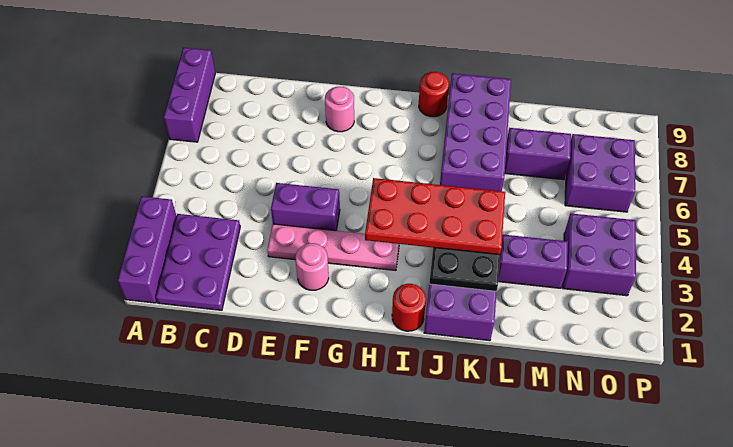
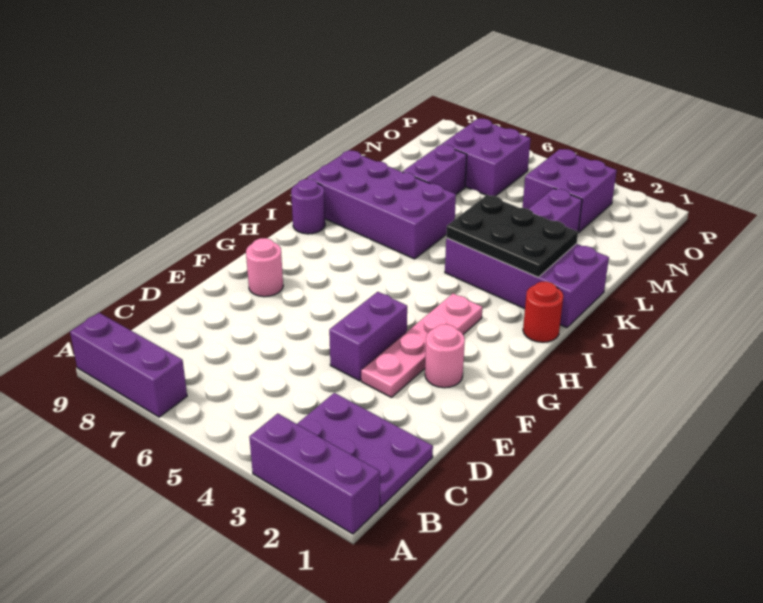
red plate H3:K4 level 3 -> none
red round brick I9 level 1 -> purple round brick I9 level 1

